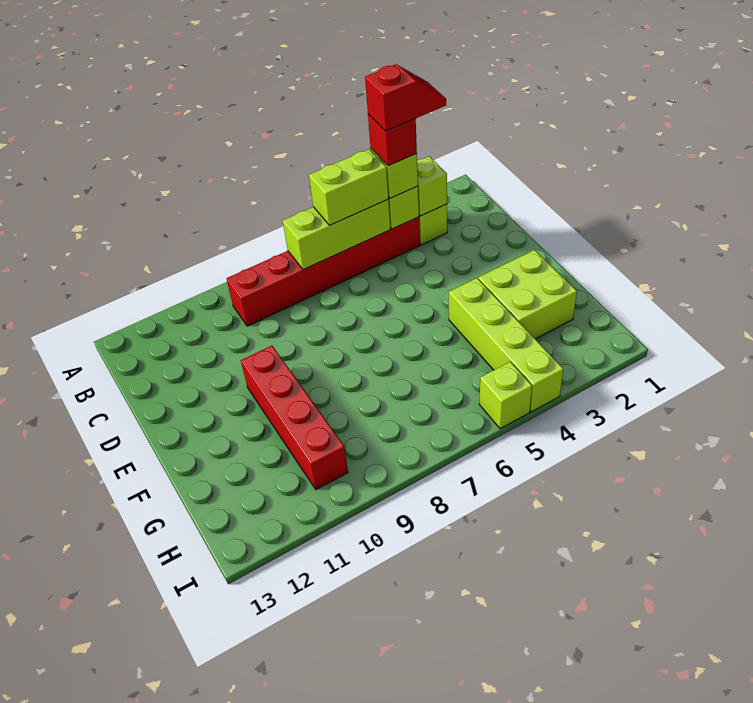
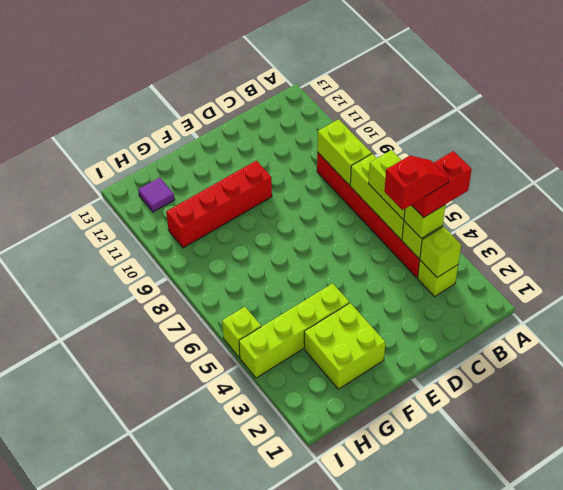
red slope B3:B4 level 5 top 4 -> red slope B4:C4 level 5 top C
red brick B4 level 4 -> red brick A4:B4 level 4
none -> lime brick B8:B9 level 2
none -> purple tile H12 level 1

